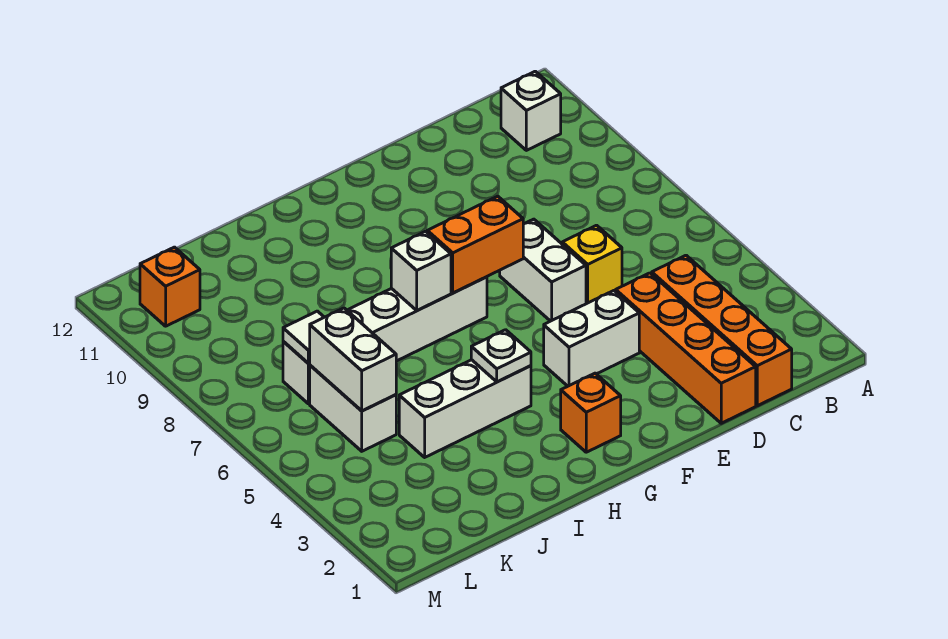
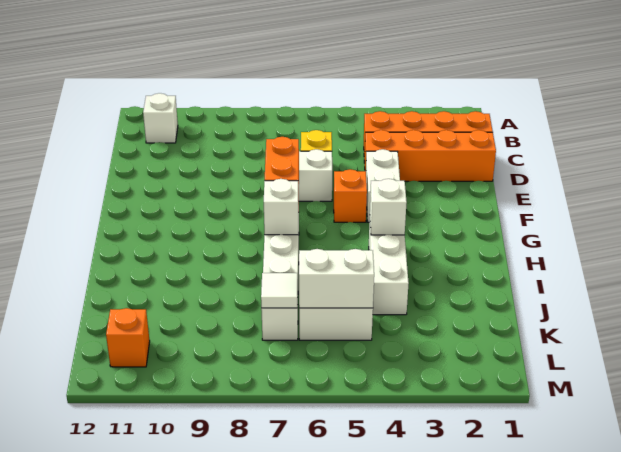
orange brick G2 level 1 -> orange brick F5 level 1
white plate H4 level 2 -> white brick H4 level 2

